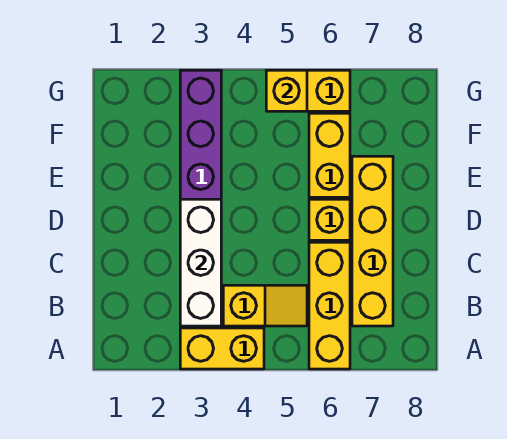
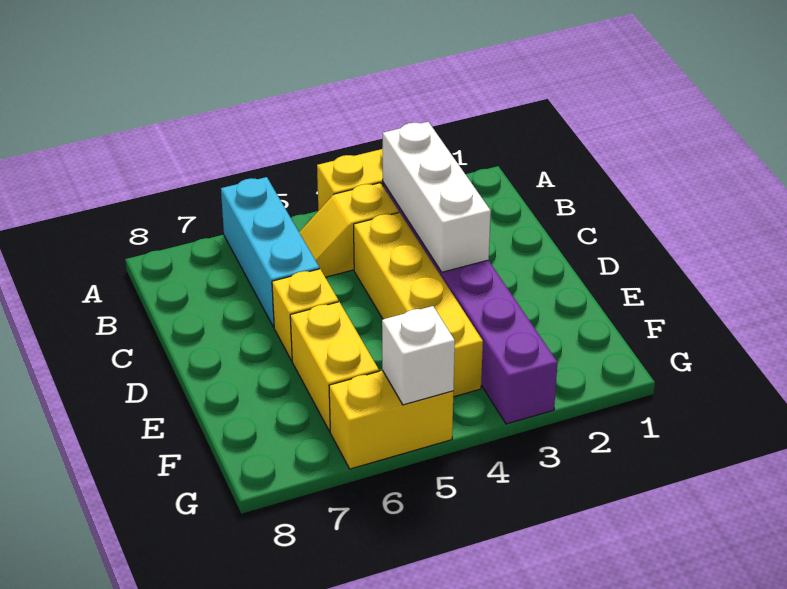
yellow brick A6:C6 level 1 -> cyan brick A6:C6 level 1
yellow brick B7:E7 level 1 -> yellow brick C4:F4 level 1
yellow brick G5 level 2 -> white brick G5 level 2

